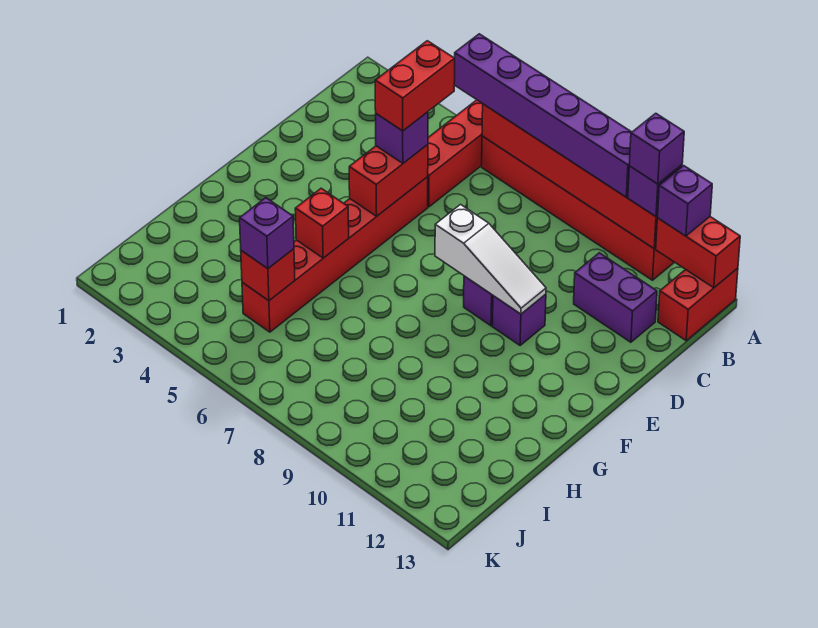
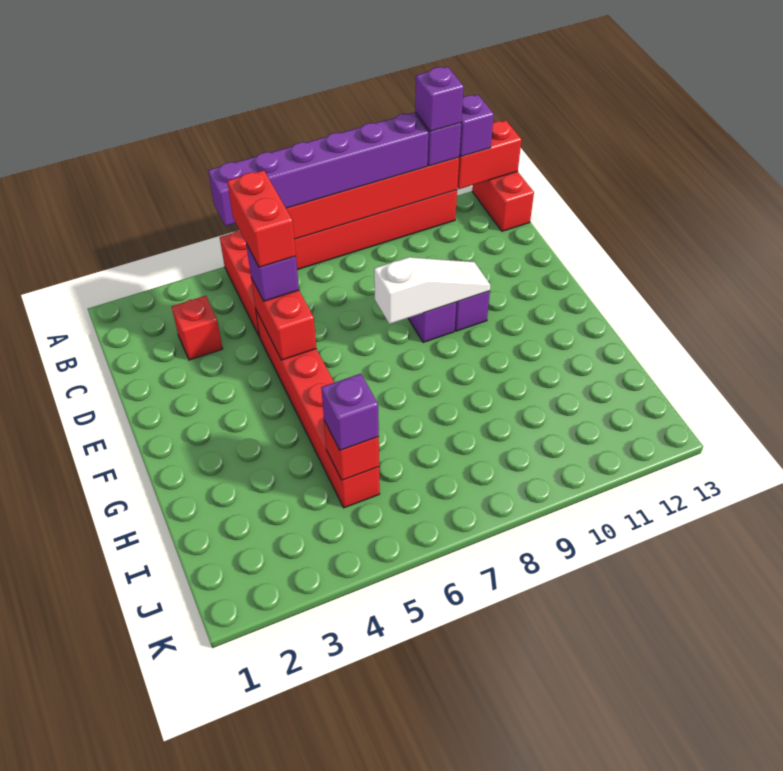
purple brick C11:C12 level 1 -> none
red brick G5 level 2 -> red brick C3 level 1

